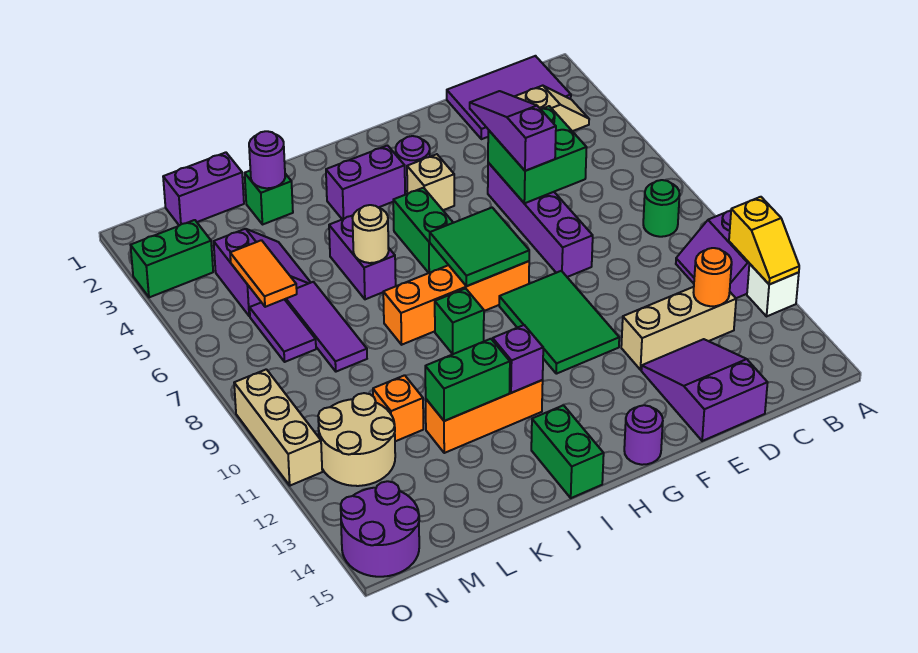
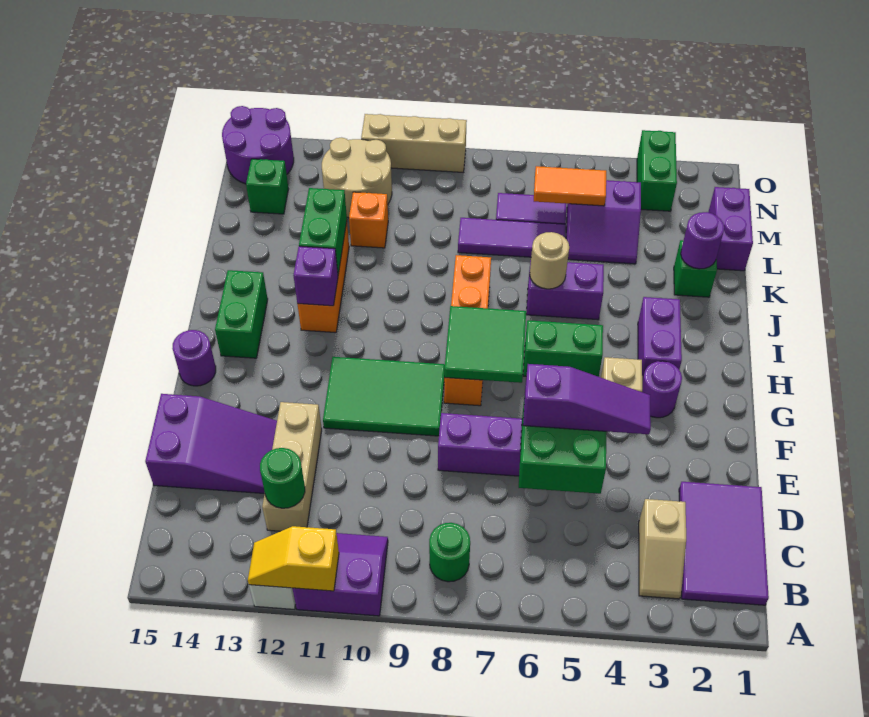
orange round brick C12 level 2 -> green round brick C12 level 2
green brick I9 level 1 -> green brick M14 level 1
green brick I14:I15 level 1 -> green brick H14:I14 level 1

